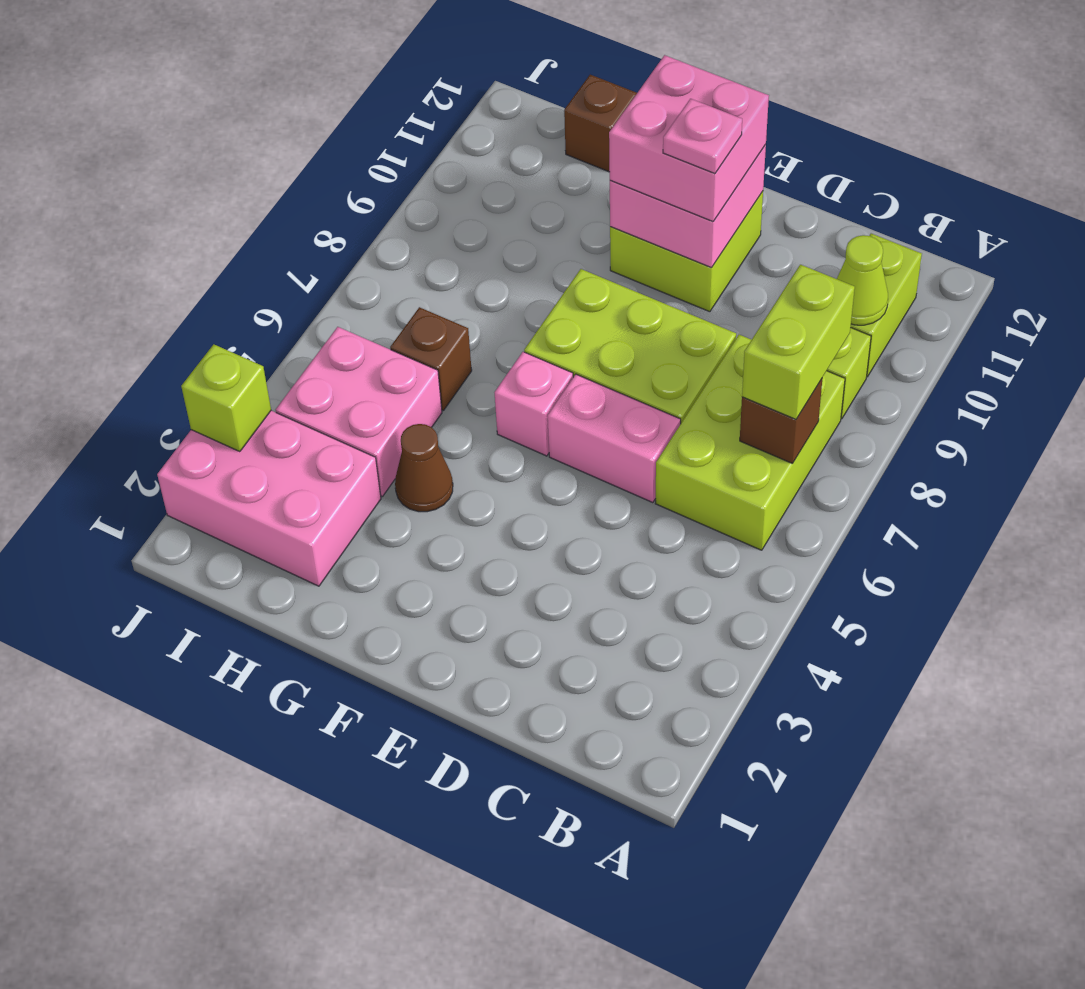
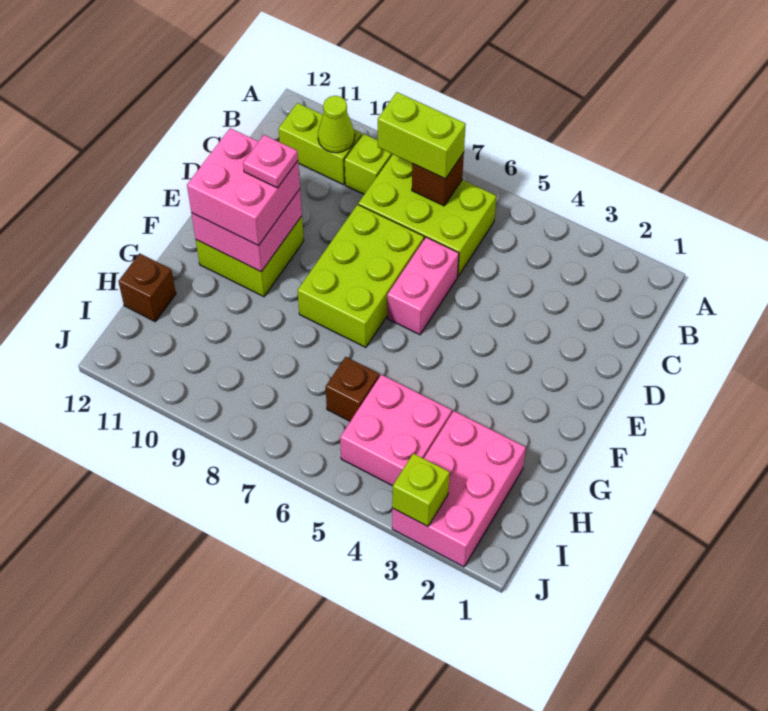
pink brick F6 level 1 -> none
brown cone G4 level 1 -> none

